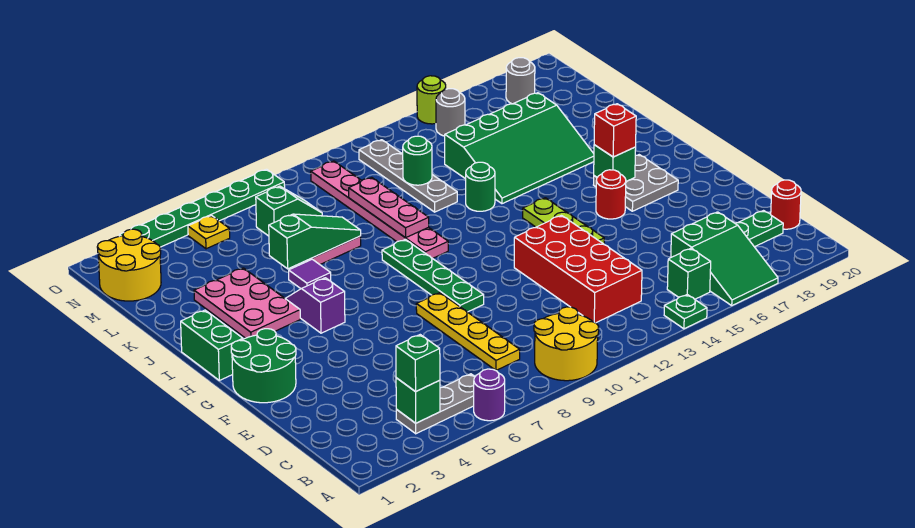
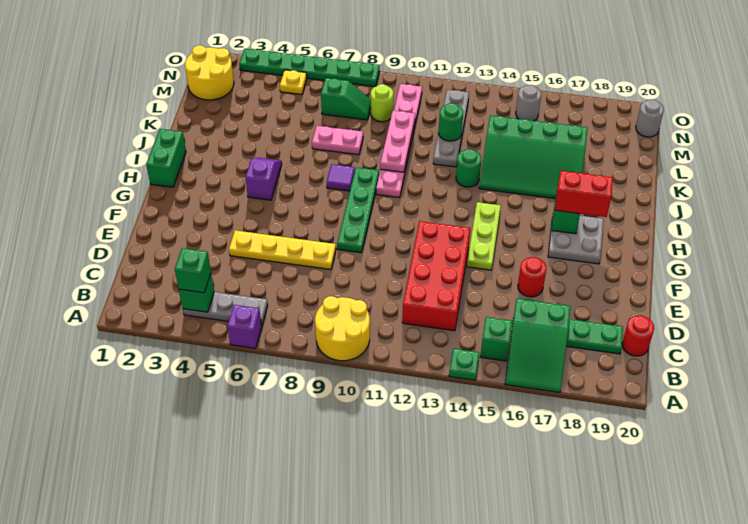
purple round brick A6 level 1 -> purple brick A6 level 1
yellow plate C8:F8 level 1 -> yellow plate E5:E8 level 1
green round brick F1:G2 level 1 -> none
red round brick G16 level 1 -> red round brick E16 level 1
red brick H17 level 3 -> red brick H17:H18 level 3
pink plate I3:K4 level 1 -> none
purple tile J6 level 1 -> purple tile I8 level 1
green slope K6:K8 level 2 top 6 -> none
grey round brick N18 level 1 -> grey round brick N20 level 1
lime round brick O15 level 1 -> lime round brick M9 level 1

